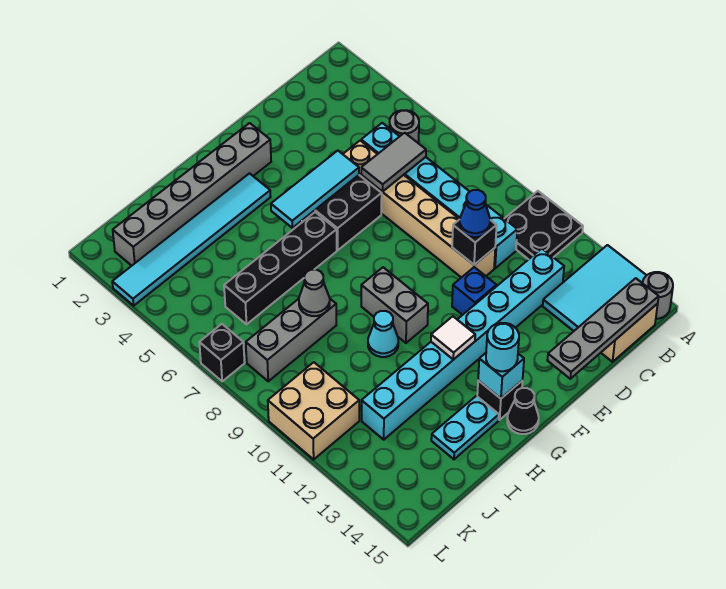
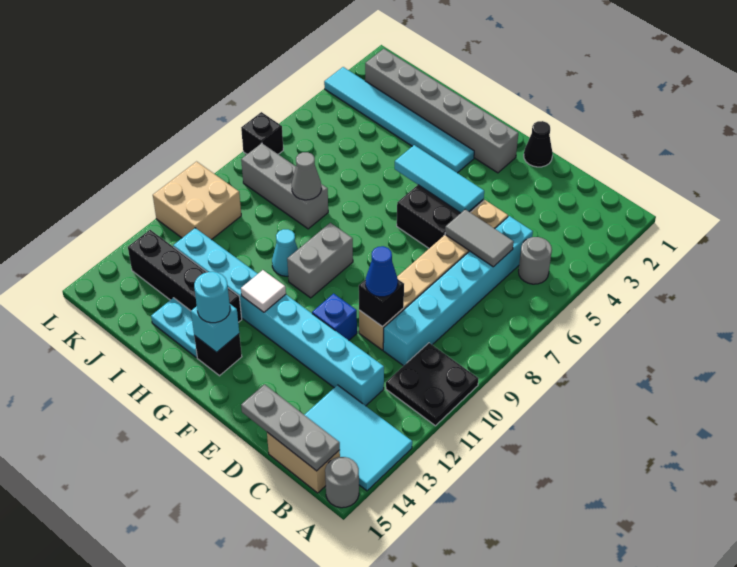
grey plate B15:E15 level 2 -> grey plate B15:D15 level 2
black brick G6:J6 level 1 -> black brick H13:K13 level 1
black cone G15 level 1 -> black cone E1 level 1

